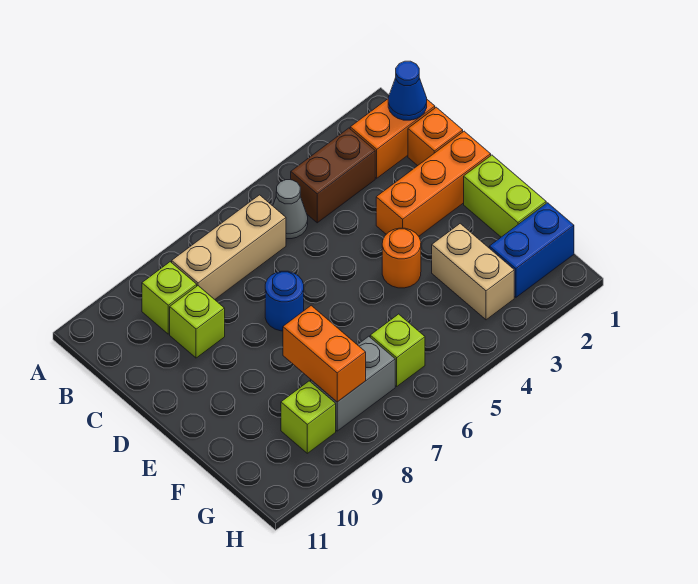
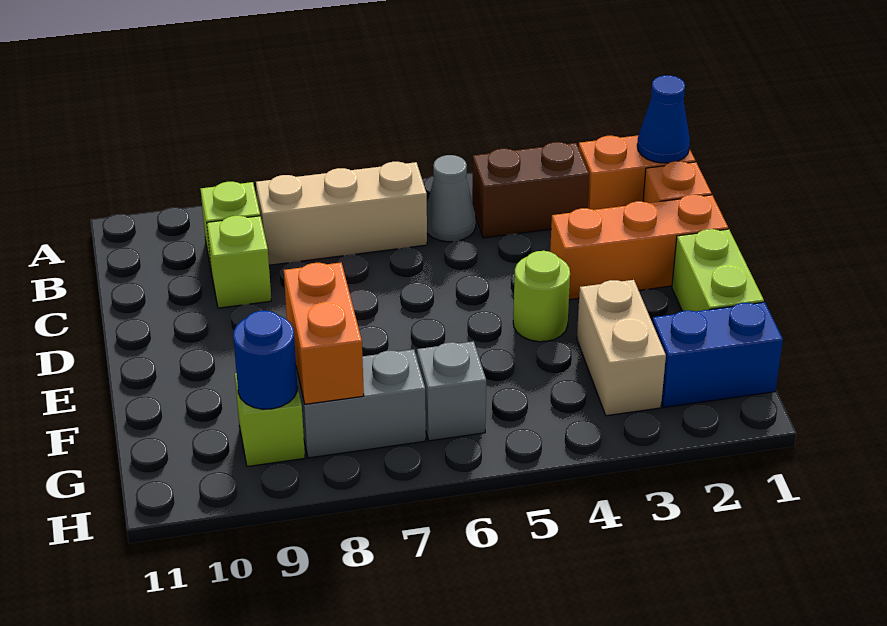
blue round brick D7 level 1 -> blue round brick G9 level 2
orange round brick E4 level 1 -> lime round brick E4 level 1
lime brick G6 level 1 -> grey brick G6 level 1

